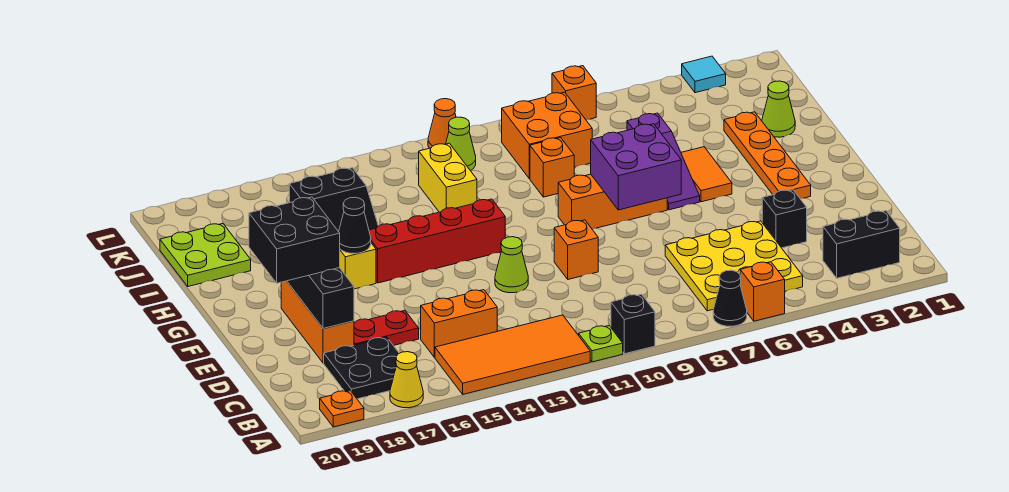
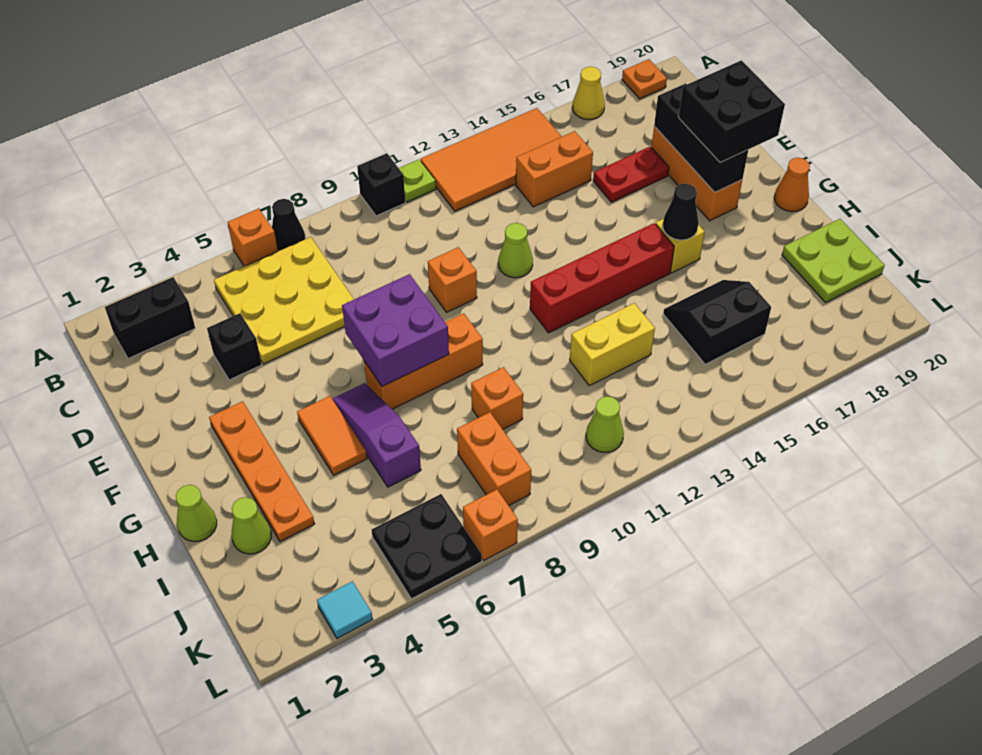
black plate B17:C18 level 1 -> black plate K5:L6 level 1
none -> lime cone H1 level 1
yellow brick I12:J12 level 1 -> yellow brick I12:I13 level 1
orange brick J8:K9 level 1 -> orange brick J8:K8 level 1
orange cone L11 level 1 -> orange cone G20 level 1

